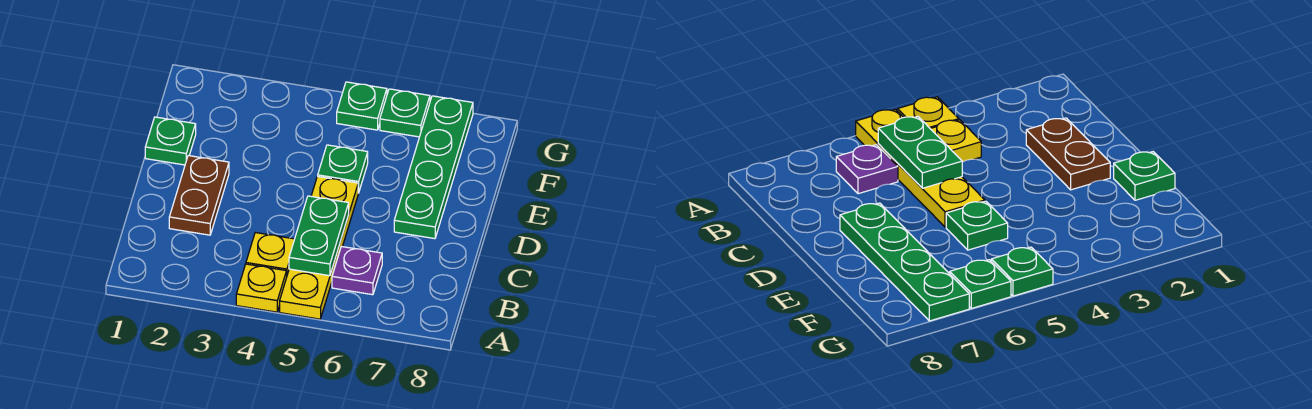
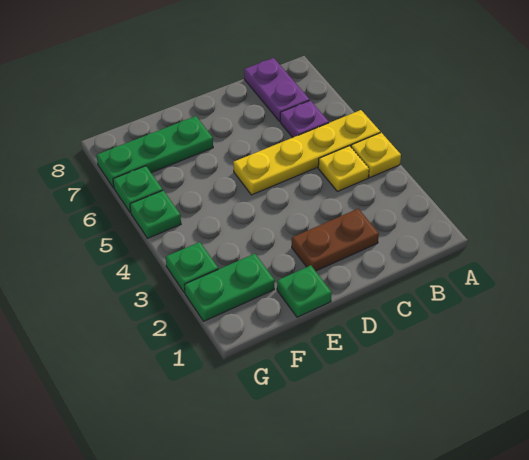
green plate B5:C5 level 2 -> green plate F2:G2 level 1
none -> purple plate B7:B8 level 1
green plate D7:G7 level 1 -> green plate E7:G7 level 1
green plate E5 level 1 -> green plate G3 level 1

